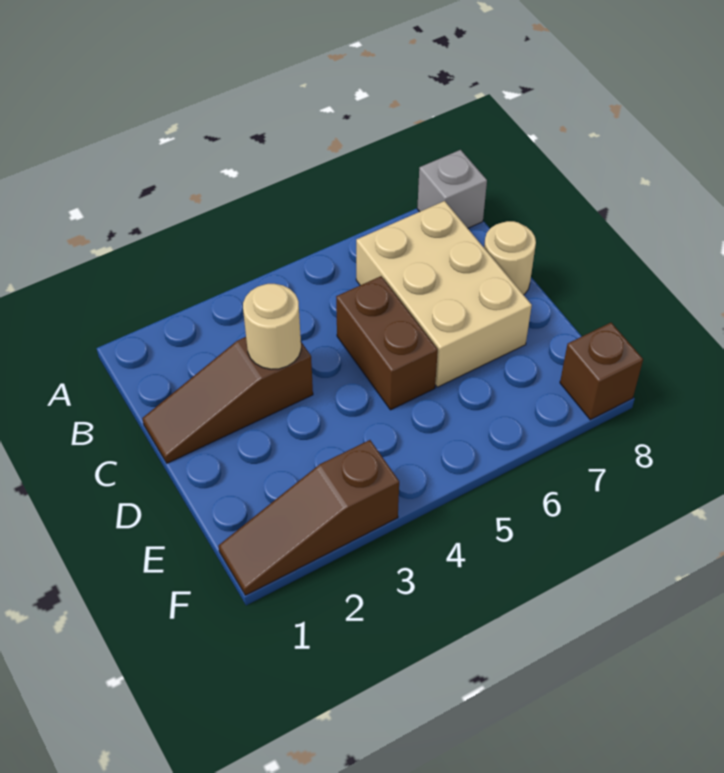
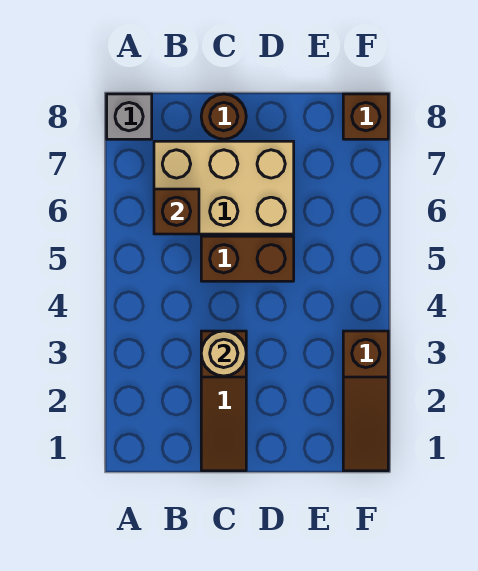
none -> brown brick B6 level 2
tan round brick C8 level 1 -> brown round brick C8 level 1

